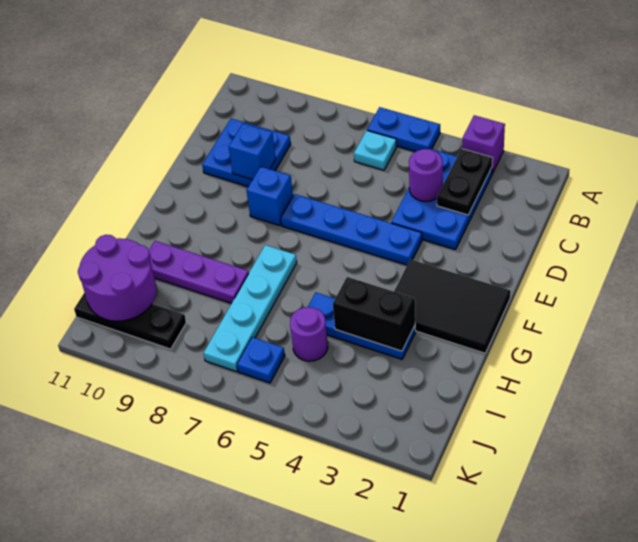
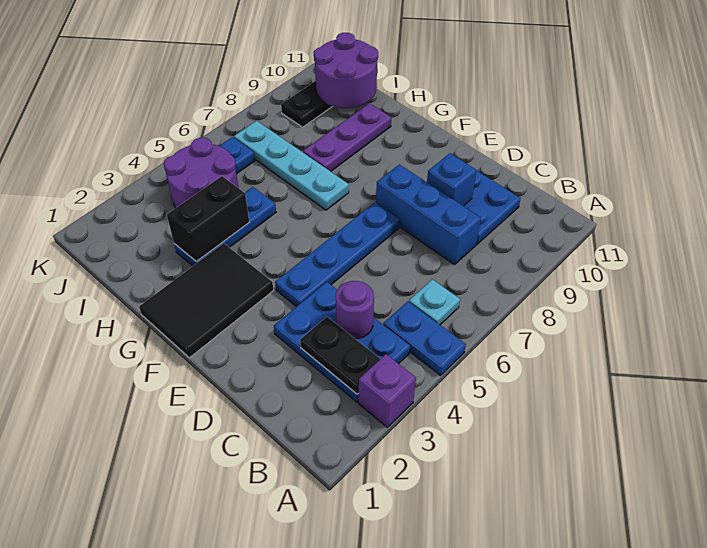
blue plate A5:A6 level 1 -> blue plate A5:B5 level 1
blue brick E8 level 1 -> blue brick C8:E8 level 1
purple round brick I5 level 1 -> purple round brick I4:J5 level 1

